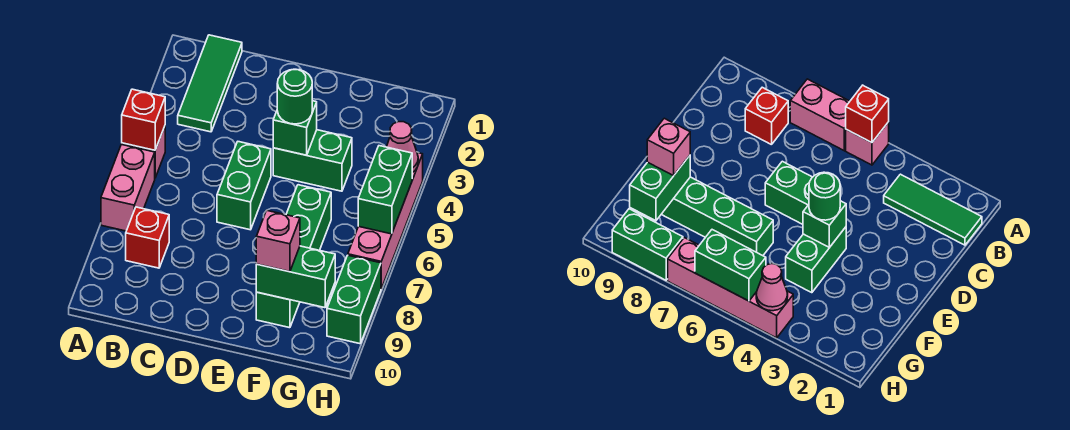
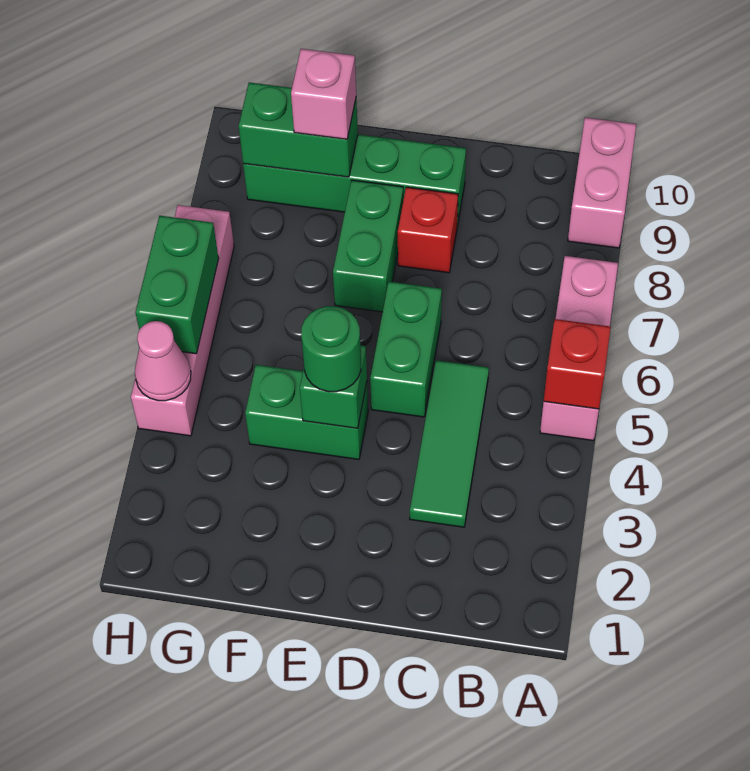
none -> pink brick A9:A10 level 1
green tile B1:B3 level 1 -> green tile C3:C5 level 1
red brick B8 level 1 -> red brick D8 level 1
green brick F6:F9 level 1 -> green brick D9:G9 level 1
green brick H8:H9 level 1 -> green brick E7:E8 level 1

